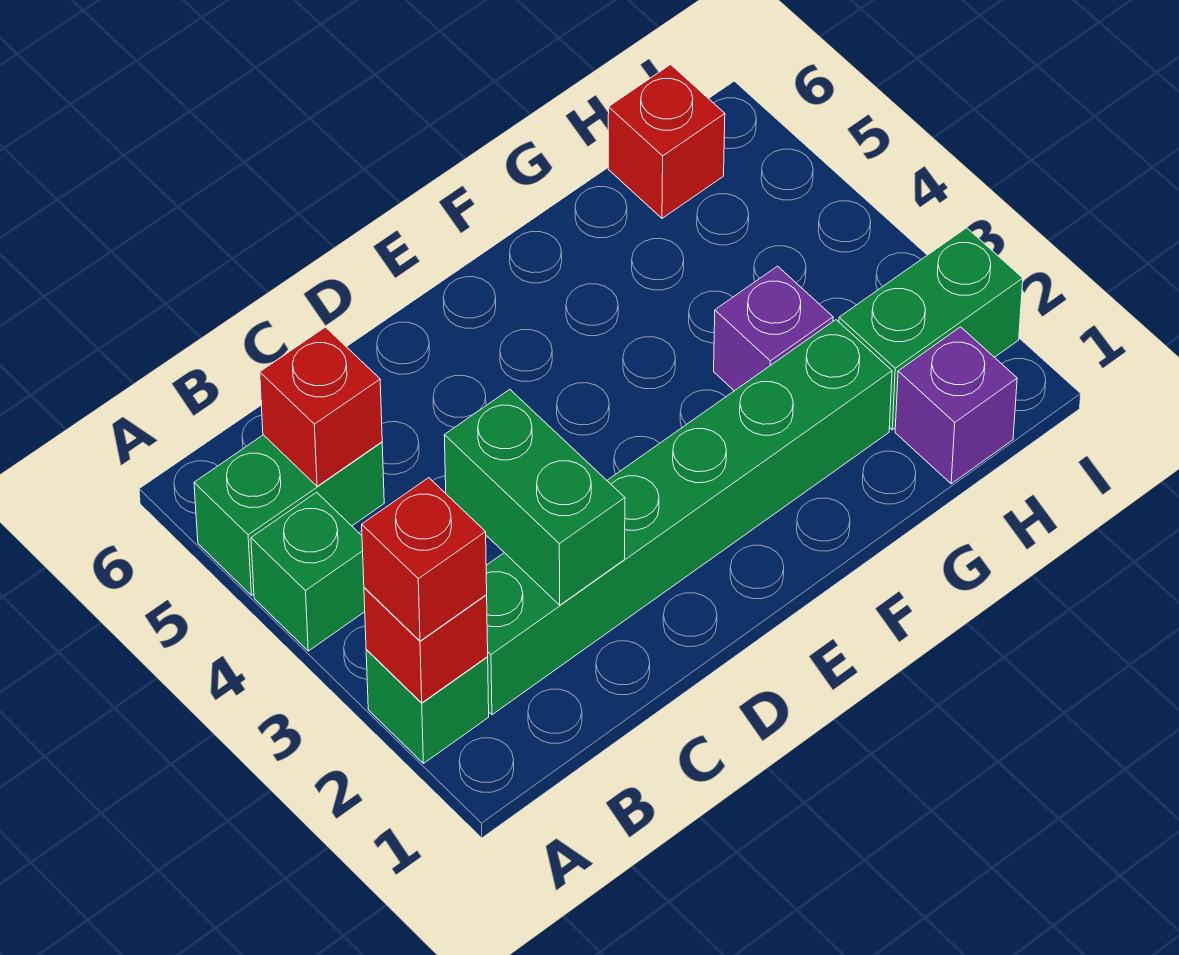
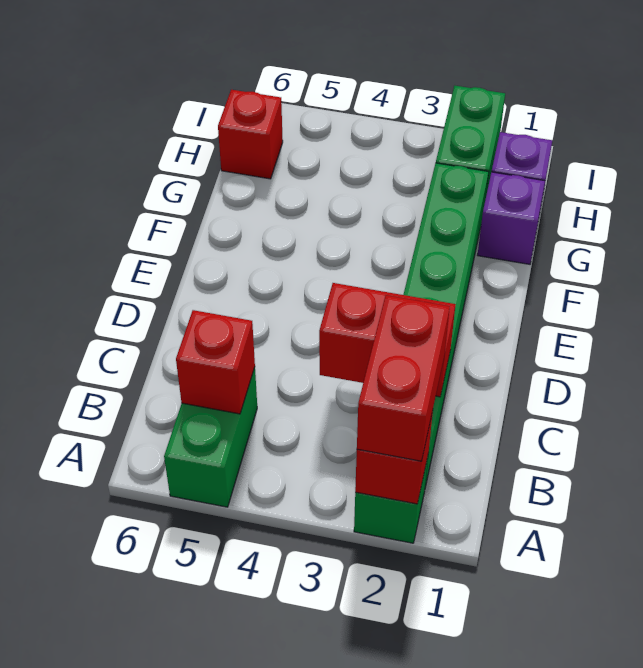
red brick A2 level 3 -> red brick A2:B2 level 3
green brick A4 level 1 -> none
green brick C2:C3 level 2 -> red brick C2:C3 level 2
purple brick G3 level 1 -> purple brick G1 level 1

